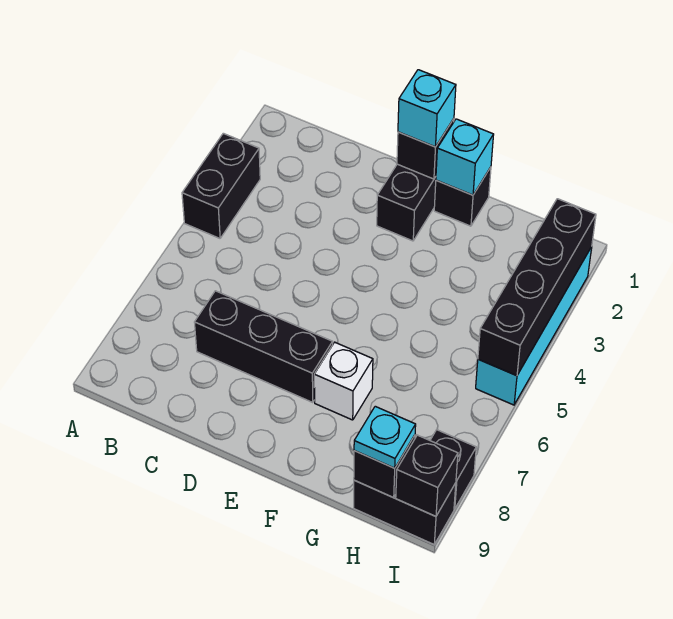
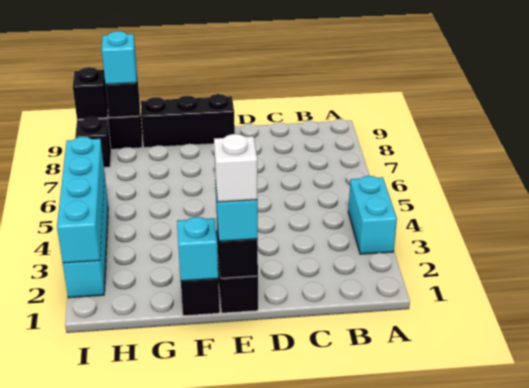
black brick A3:A4 level 1 -> cyan brick A3:A4 level 1
black brick C7:E7 level 1 -> black brick E9:G9 level 1
white brick F7 level 1 -> white brick E1 level 4
cyan plate H9 level 3 -> cyan brick H9 level 3
black brick I2:I5 level 2 -> cyan brick I2:I5 level 2

